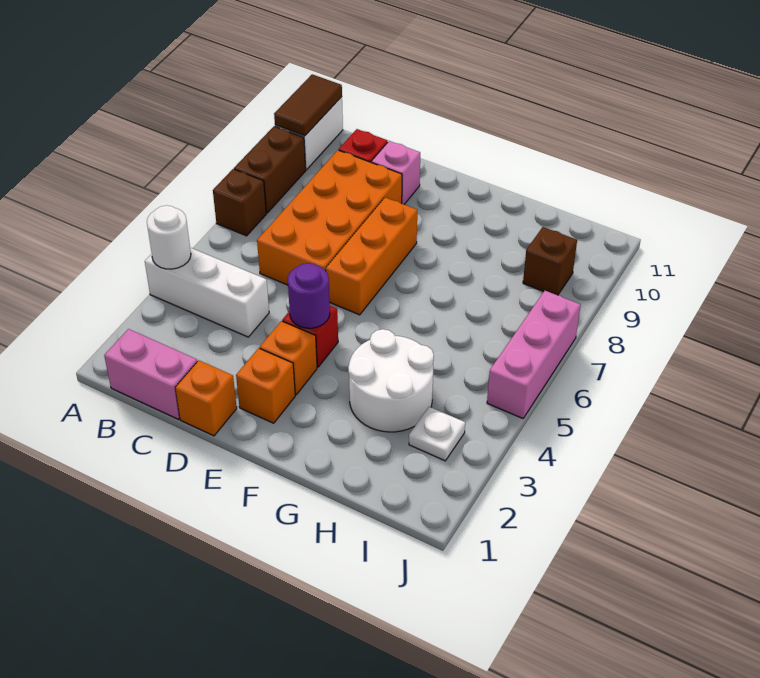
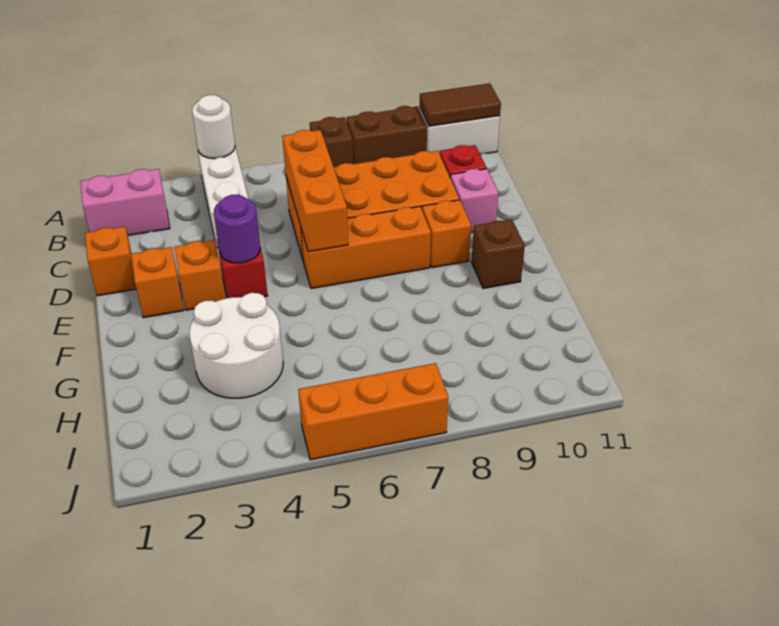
pink brick B1:C1 level 1 -> pink brick B1:B2 level 1
none -> orange brick C6:E6 level 2
none -> orange brick E9 level 1
white plate I3 level 1 -> none
brown brick I9 level 1 -> brown brick F10 level 1
pink brick J5:J7 level 1 -> orange brick J5:J7 level 1

